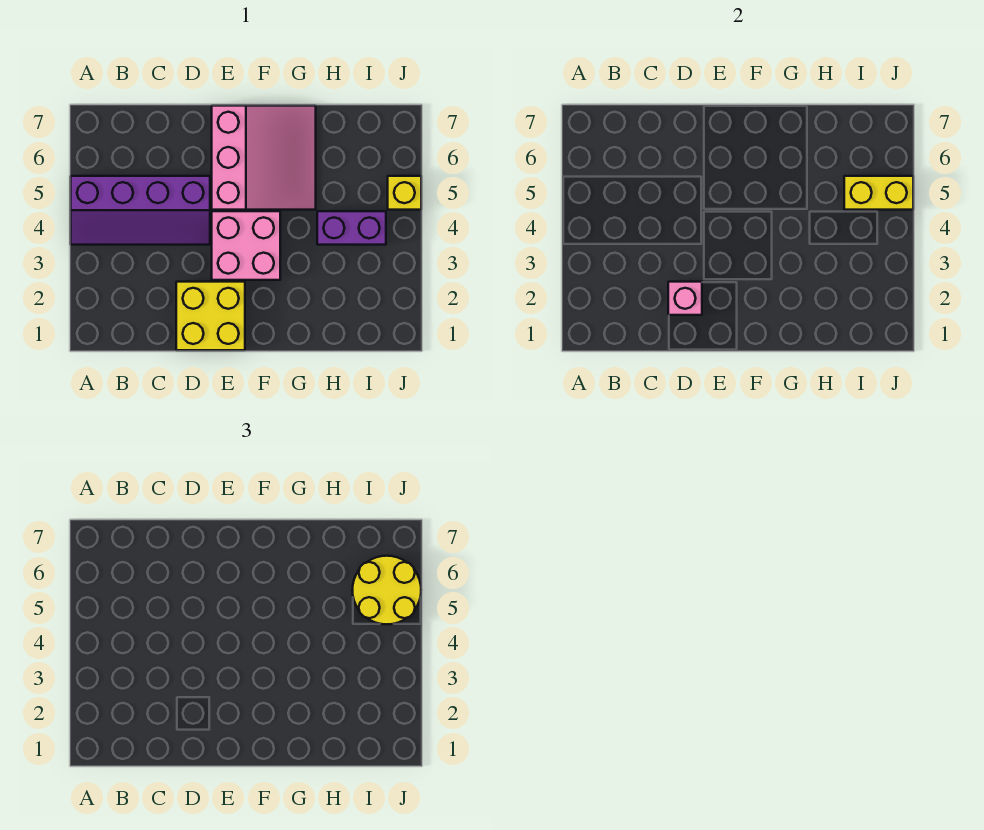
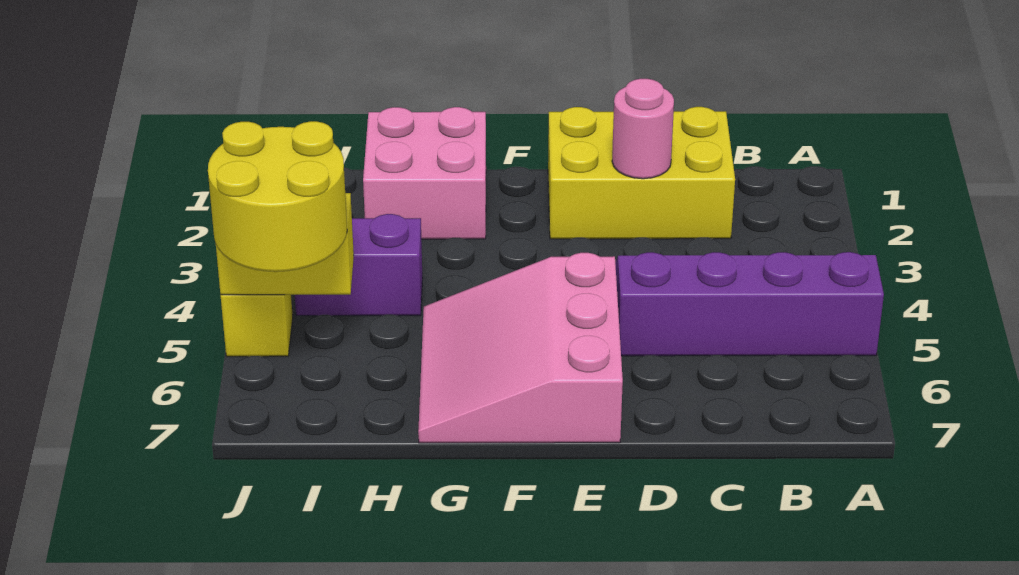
yellow brick D1:E2 level 1 -> yellow brick C1:E2 level 1
pink brick D2 level 2 -> pink round brick D2 level 2
pink brick E3:F4 level 1 -> pink brick G1:H2 level 1

